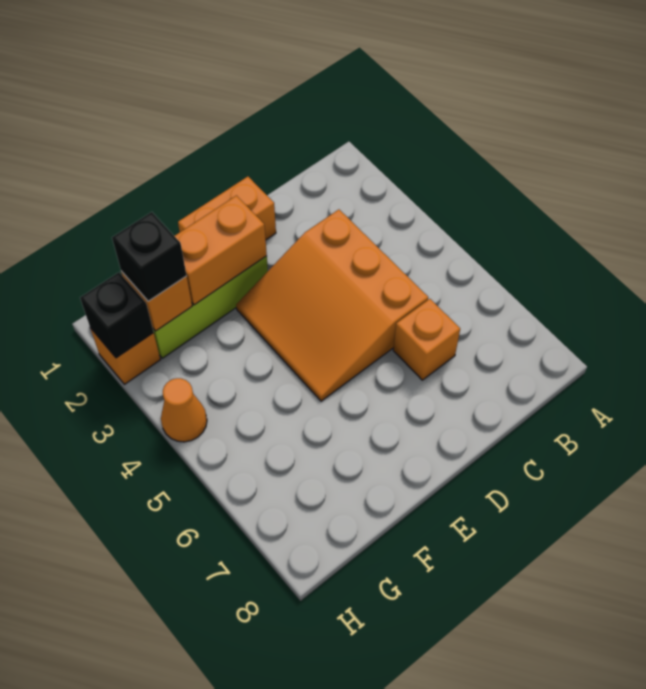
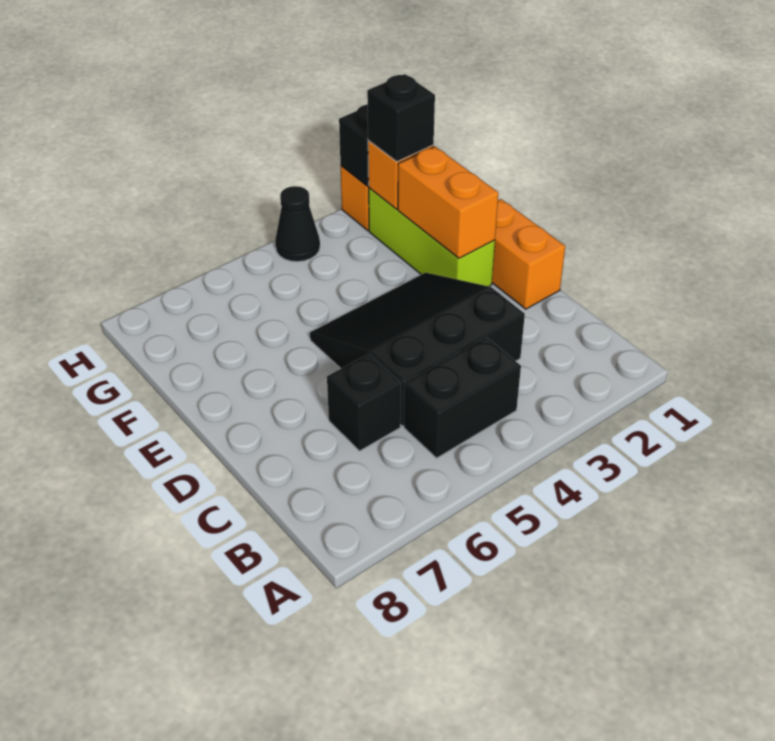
none -> black brick B4:B5 level 1
orange slope C3:E5 level 1 top C -> black slope C3:E5 level 1 top C
orange brick C6 level 1 -> black brick C6 level 1
orange cone H4 level 1 -> black cone H4 level 1

